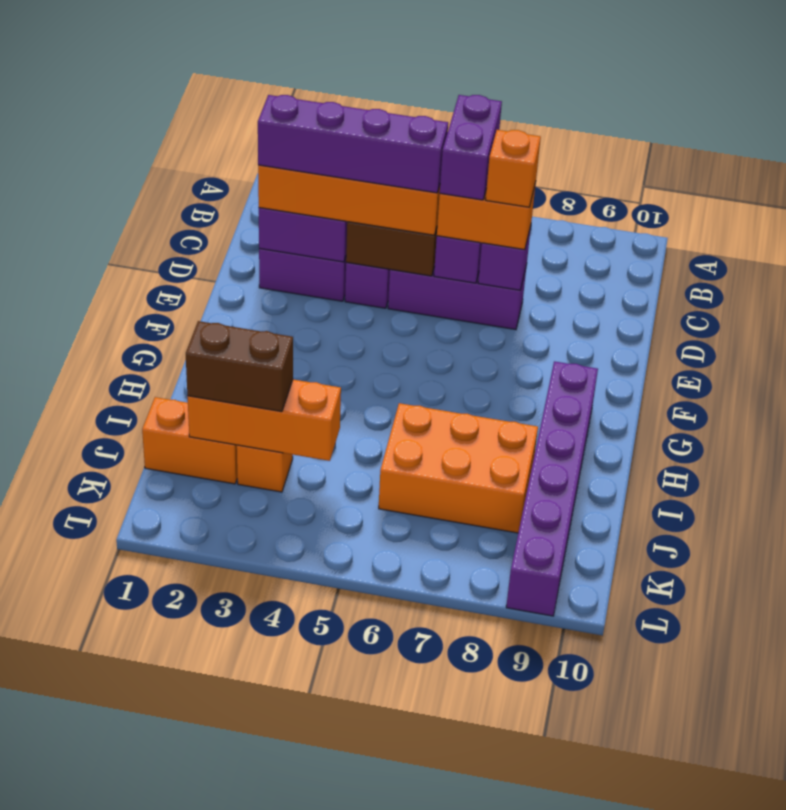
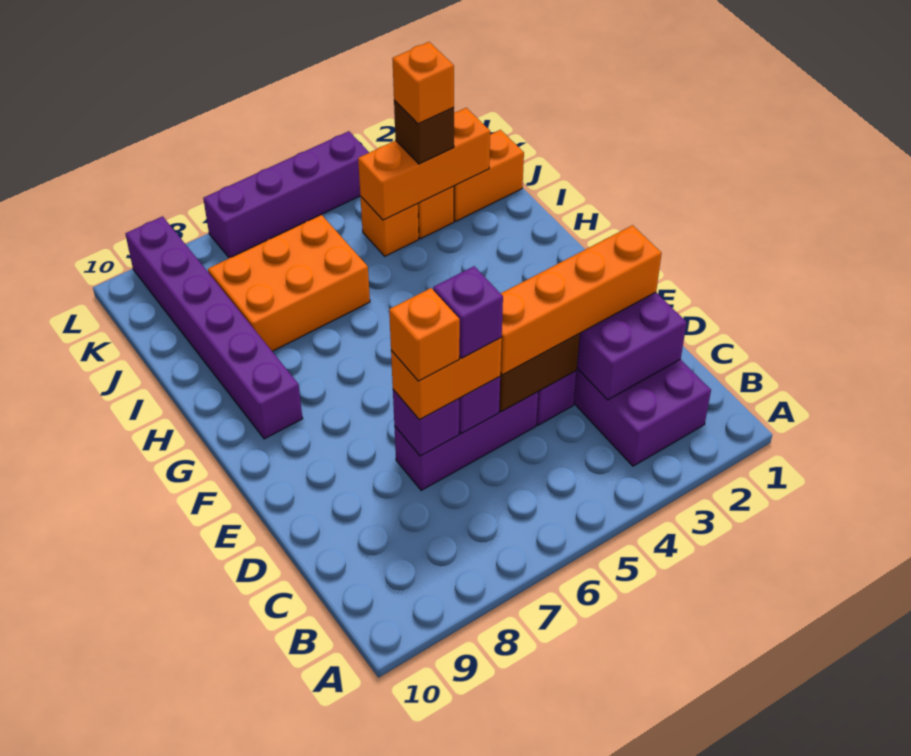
purple brick C6:D6 level 4 -> purple brick D6 level 4
purple brick D2:D5 level 4 -> purple brick L4:L7 level 1
brown brick J2:J3 level 3 -> brown brick J3 level 3
none -> orange brick J3 level 4
none -> orange brick J4 level 1

